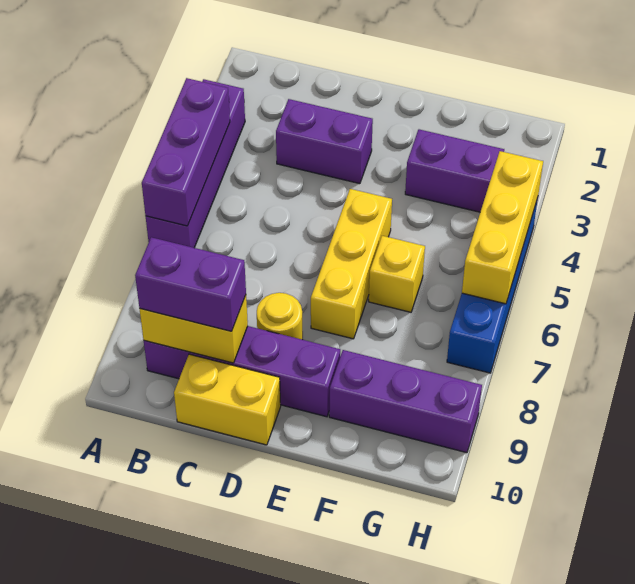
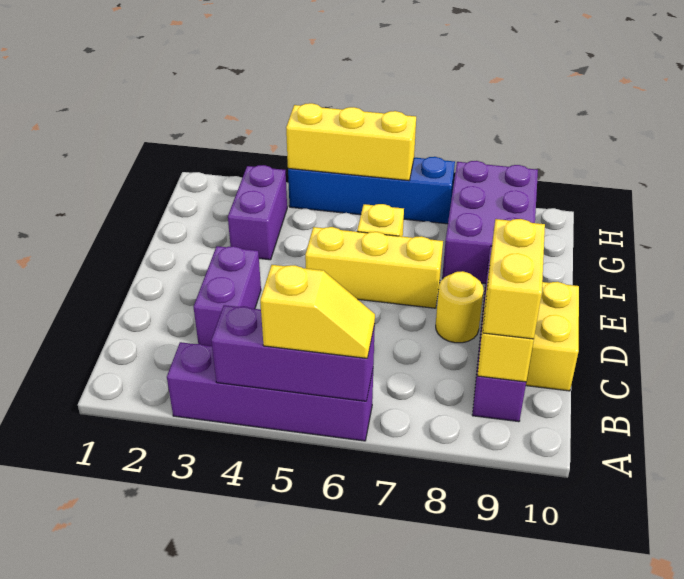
none -> yellow slope A5:A6 level 3 top 5
purple brick B9:C9 level 3 -> yellow brick B9:C9 level 3
purple brick F9:H9 level 1 -> purple brick F8:H9 level 1

